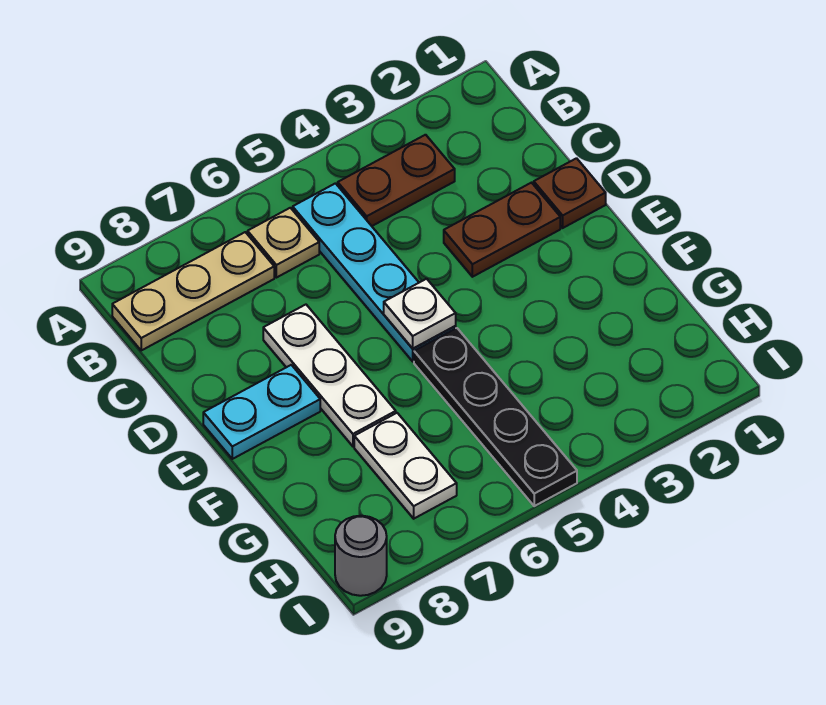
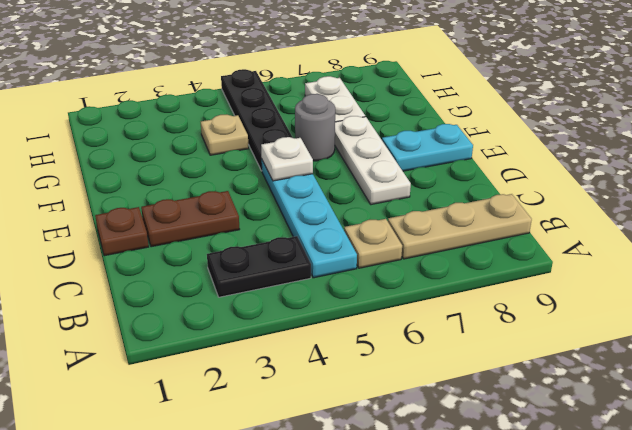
brown plate B3:B4 level 1 -> black plate B3:B4 level 1
none -> tan plate G4 level 1
grey round brick I9 level 1 -> grey round brick F6 level 1

